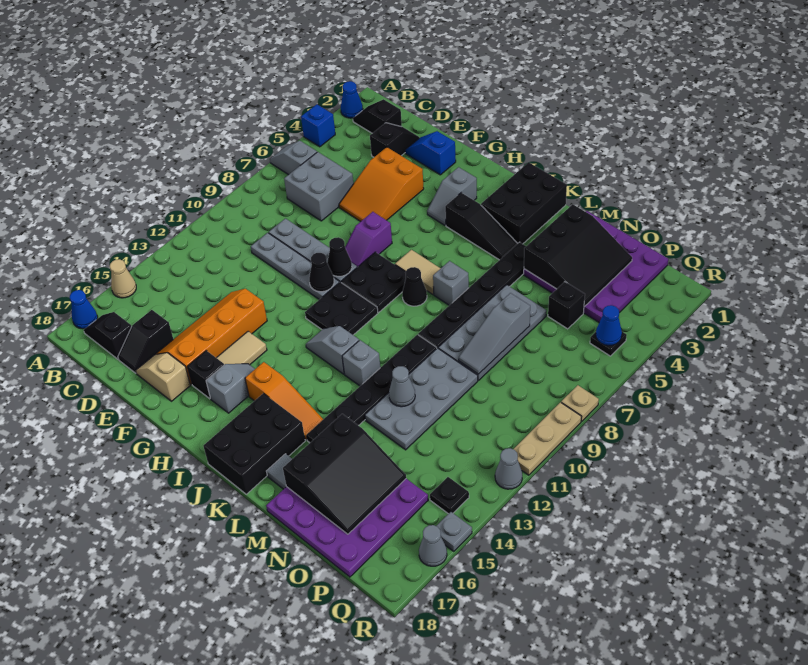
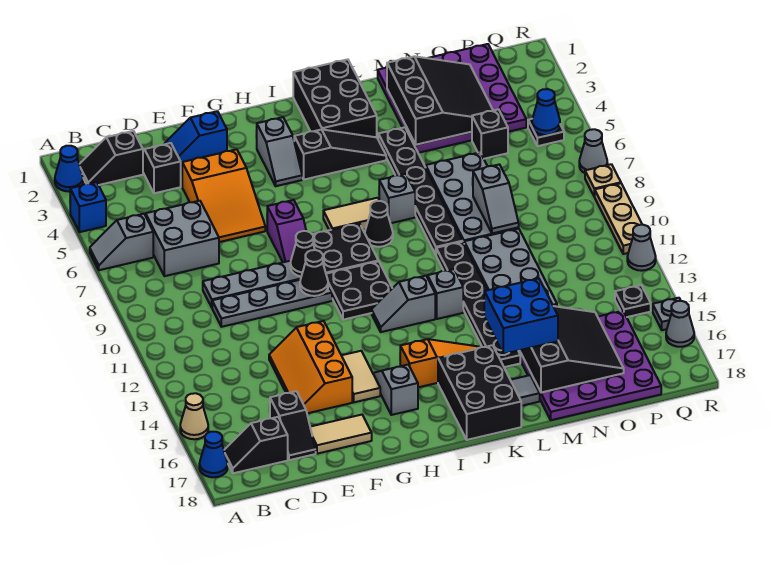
orange slope E13:F16 level 1 top F -> orange slope E13:F15 level 1 top F
tan slope E17:F17 level 1 top F -> tan tile E17:F17 level 1
black brick G16 level 1 -> none
none -> blue brick L15:M16 level 3
grey cone M12 level 2 -> grey cone R7 level 1
grey slope N7:N9 level 2 top 7 -> grey slope N8:N9 level 2 top 8

